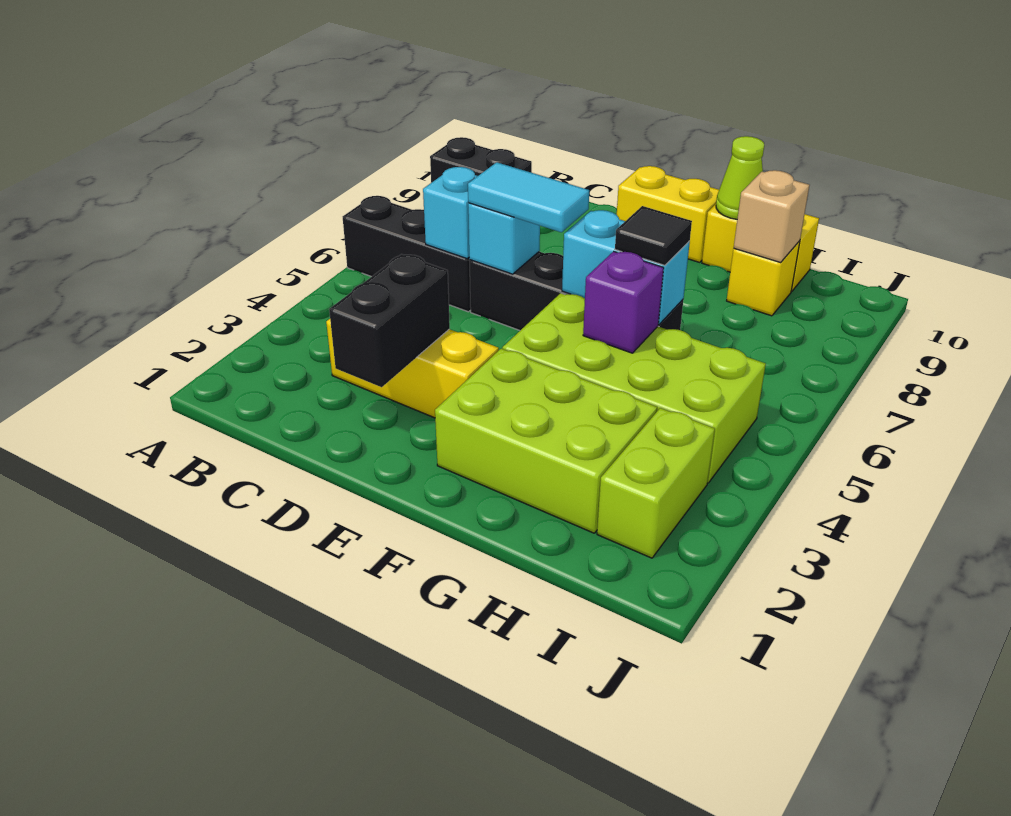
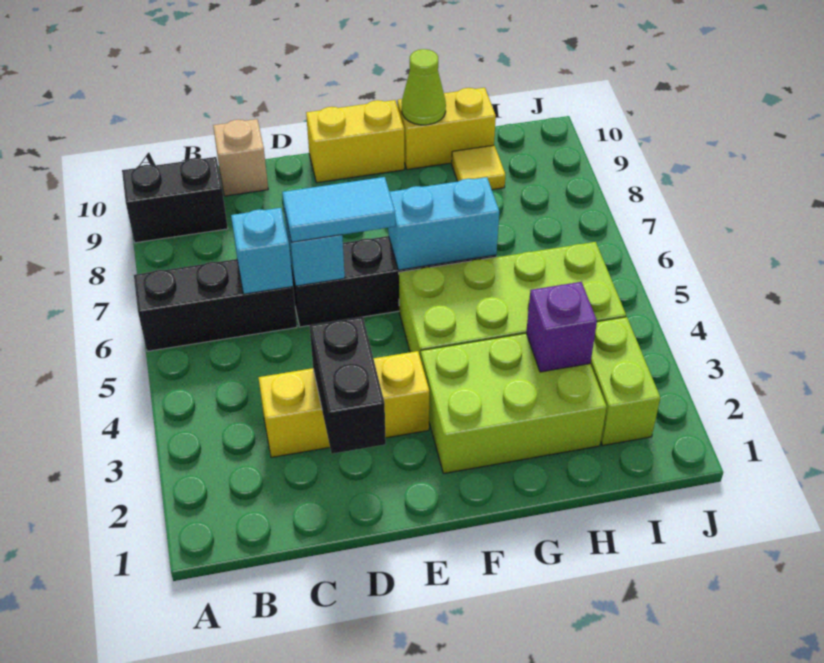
purple brick G5 level 2 -> purple brick H3 level 2
black tile G6 level 3 -> none
yellow brick H9 level 1 -> yellow tile H9 level 1
tan brick H9 level 2 -> tan brick C10 level 1

